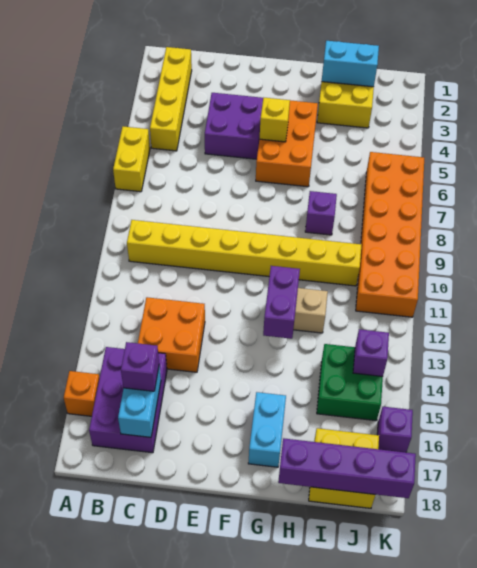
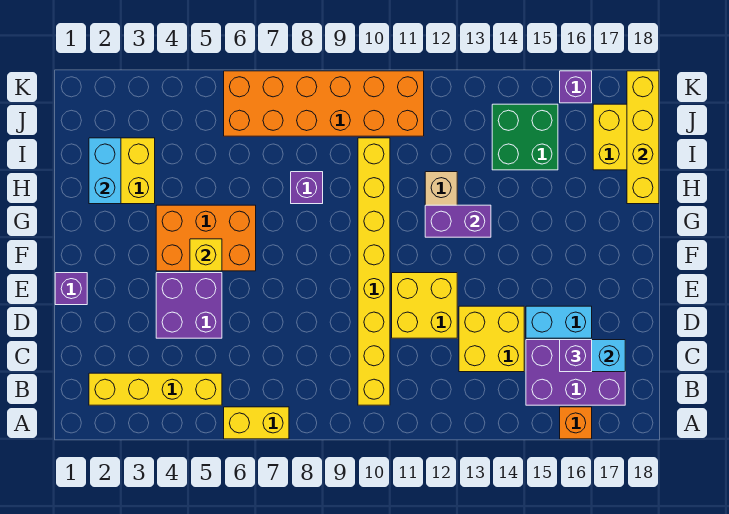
orange brick C13:D14 level 1 -> yellow brick C13:D14 level 1
none -> yellow brick D11:E12 level 1
cyan brick G16:G17 level 1 -> cyan brick D15:D16 level 1
purple brick H18:K18 level 2 -> yellow brick H18:K18 level 2
purple brick J14 level 2 -> purple brick E1 level 1

